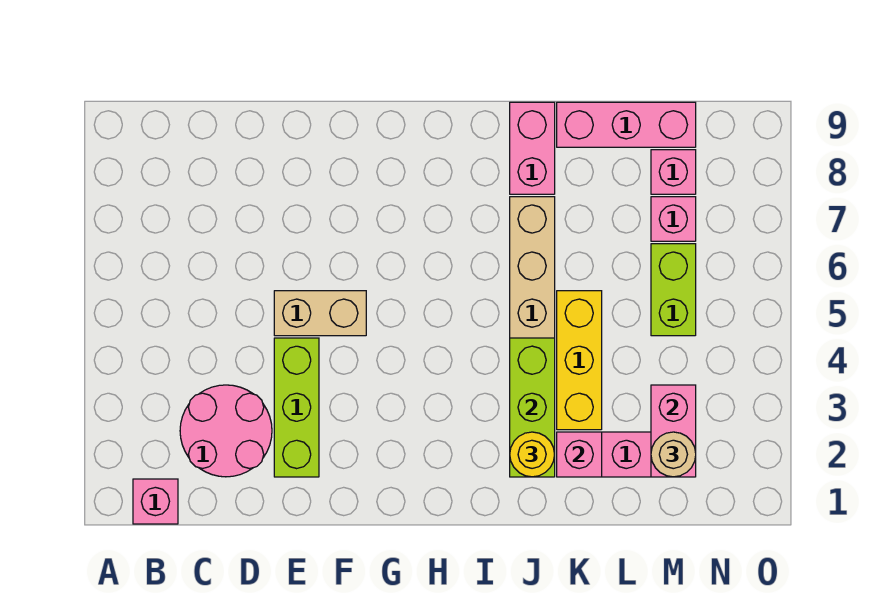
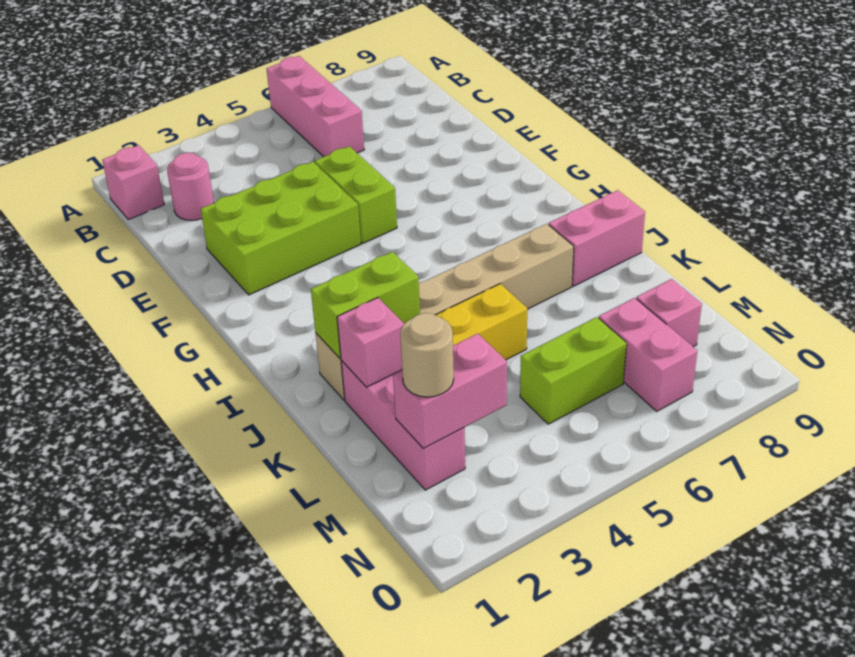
pink round brick C2:D3 level 1 -> pink round brick C2 level 1
lime brick E2:E4 level 1 -> lime brick E2:F4 level 1
tan brick E5:F5 level 1 -> lime brick E5:F5 level 1
lime brick J2:J4 level 2 -> lime brick J2:J3 level 2
yellow round brick J2 level 3 -> none
pink brick K9:M9 level 1 -> pink brick A6:C6 level 1
pink brick M7 level 1 -> pink brick M7:N7 level 1

